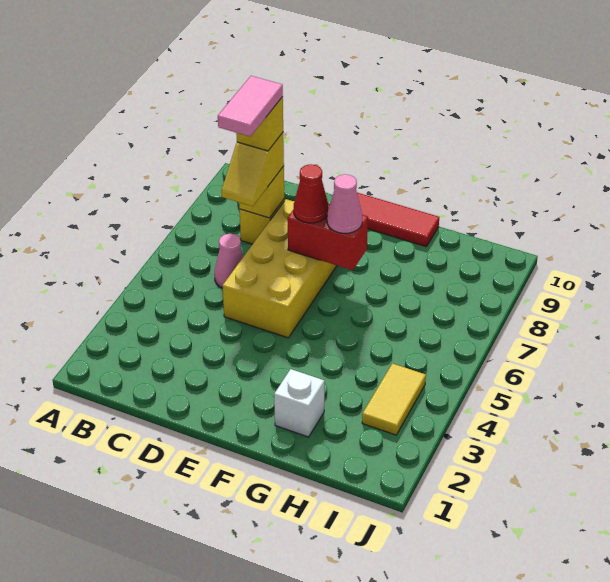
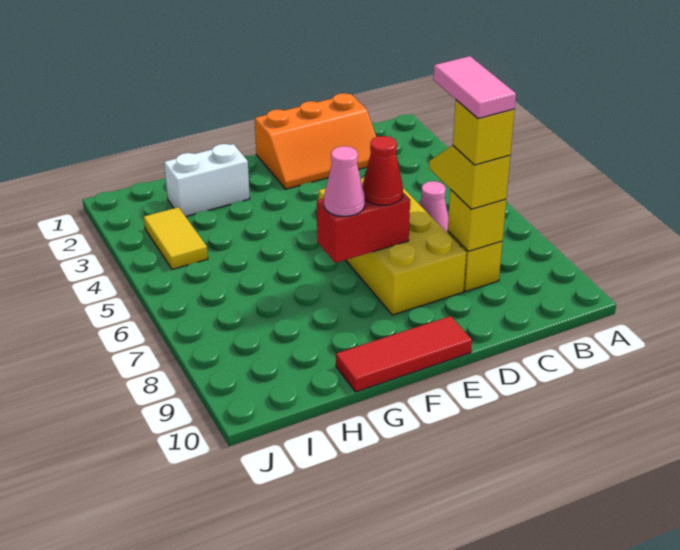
none -> orange slope C1:E2 level 1 top 1
white brick G2 level 1 -> white brick G2:H2 level 1

